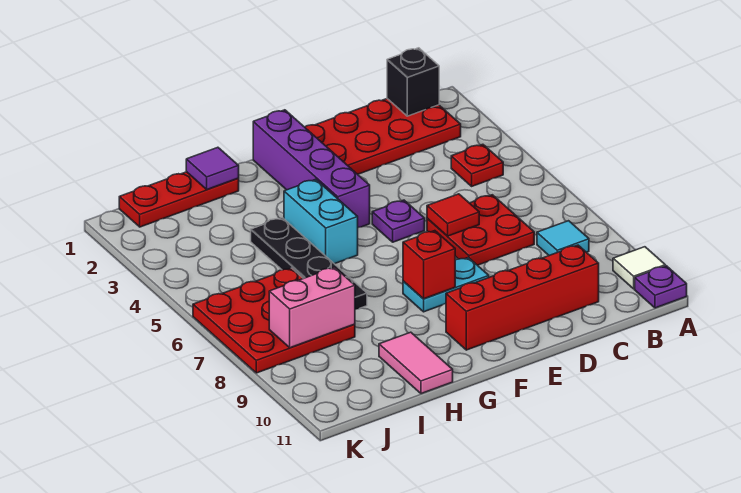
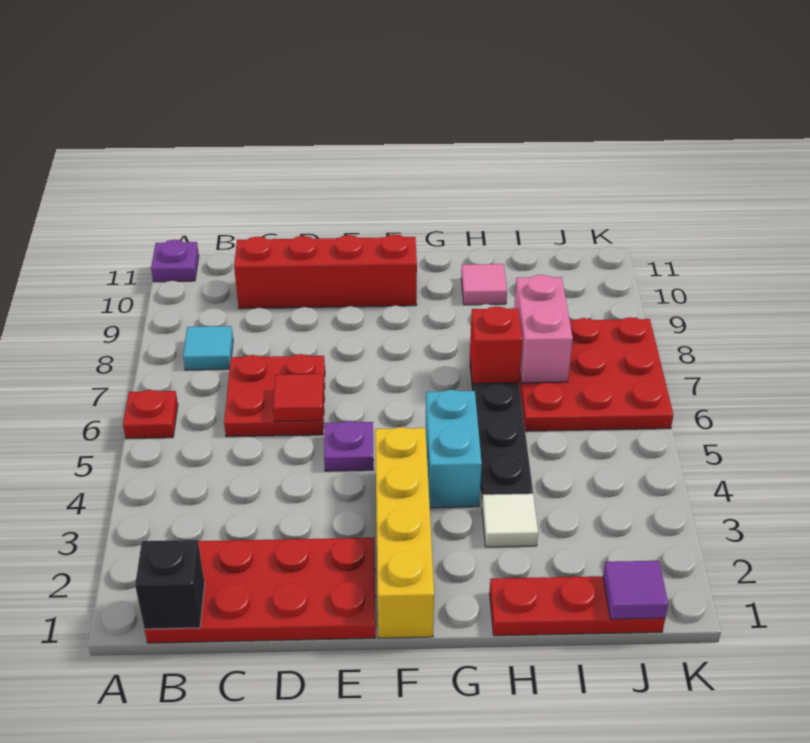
white tile A10 level 1 -> white tile H3 level 1
red plate B4 level 1 -> red plate A6 level 1
cyan plate E8:F8 level 1 -> none
purple brick F1:F4 level 1 -> yellow brick F1:F4 level 1
red brick F8 level 2 -> red brick H7 level 2
purple tile H1 level 2 -> purple tile J1 level 2
pink tile H10:H11 level 1 -> pink tile H10 level 1
pink brick I8:J8 level 2 -> pink brick I7:I8 level 2

